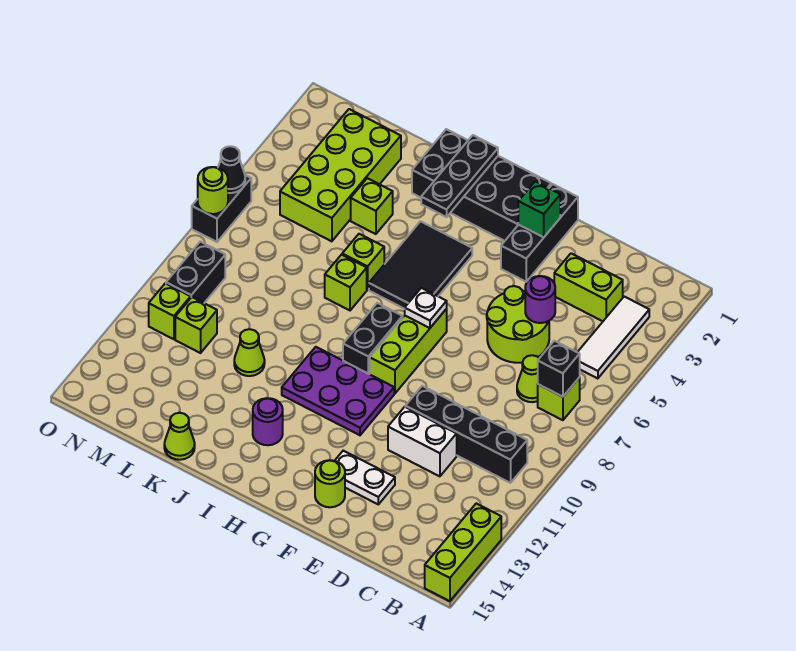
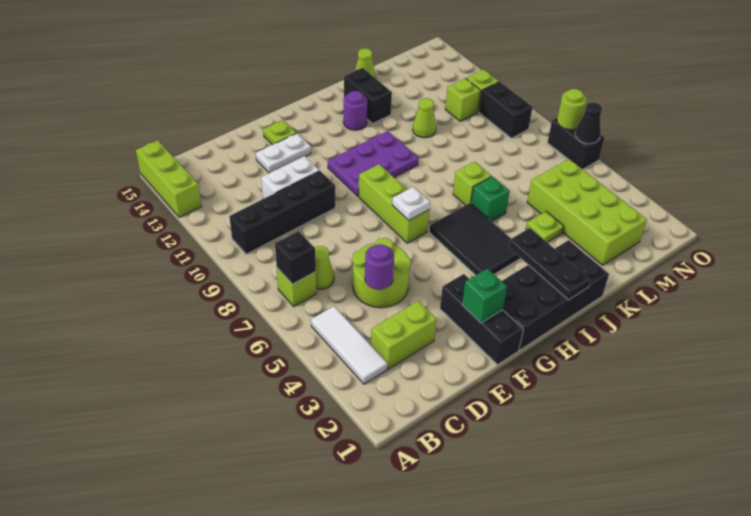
lime round brick F14 level 1 -> lime plate F14 level 1
black brick H8:H9 level 1 -> black brick J13:J14 level 1
lime brick J6 level 1 -> green brick J6 level 1
lime brick K4 level 1 -> lime plate K4 level 1

